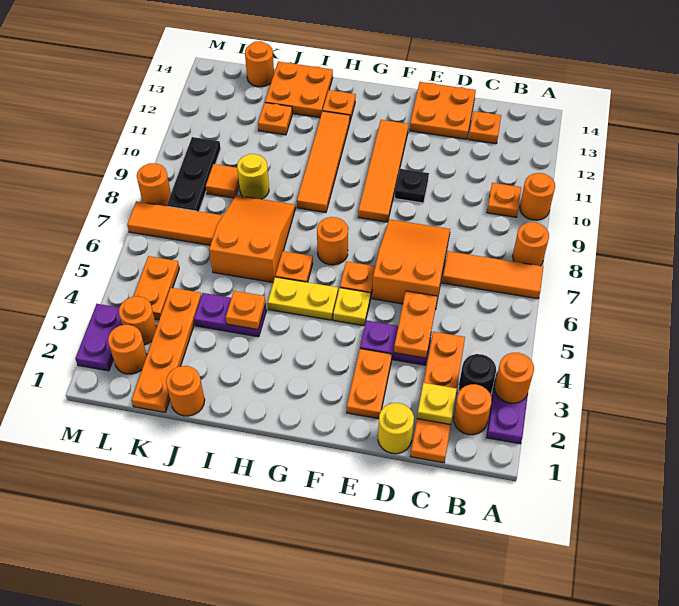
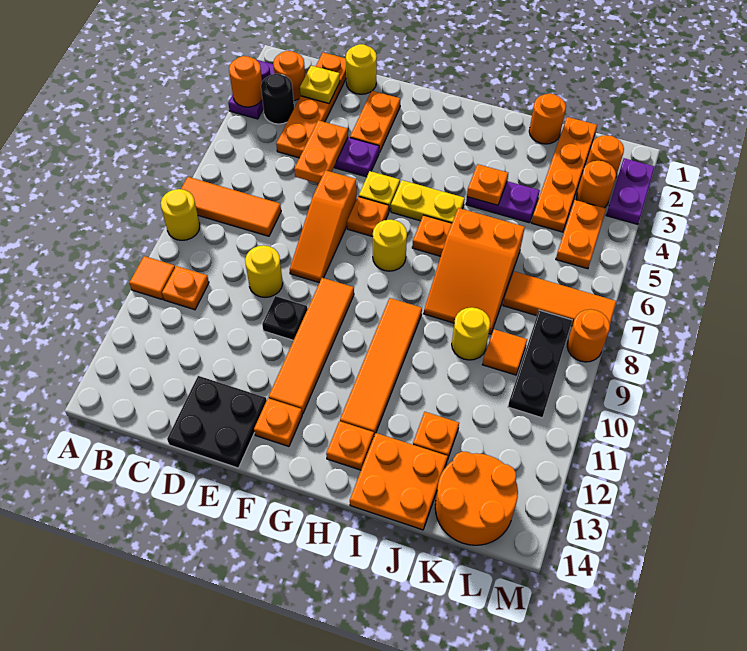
orange round brick A8 level 1 -> yellow round brick A8 level 1
orange round brick A10 level 1 -> orange tile A10 level 1
orange plate C13 level 1 -> orange plate F13 level 1
orange slope D6:E8 level 1 top 6 -> orange slope E6:E8 level 1 top 6
none -> yellow round brick D9 level 1
orange plate D13:E14 level 1 -> black plate D13:E14 level 1
orange round brick G7 level 1 -> yellow round brick G7 level 1
orange round brick K14 level 1 -> orange round brick K13:L14 level 1

